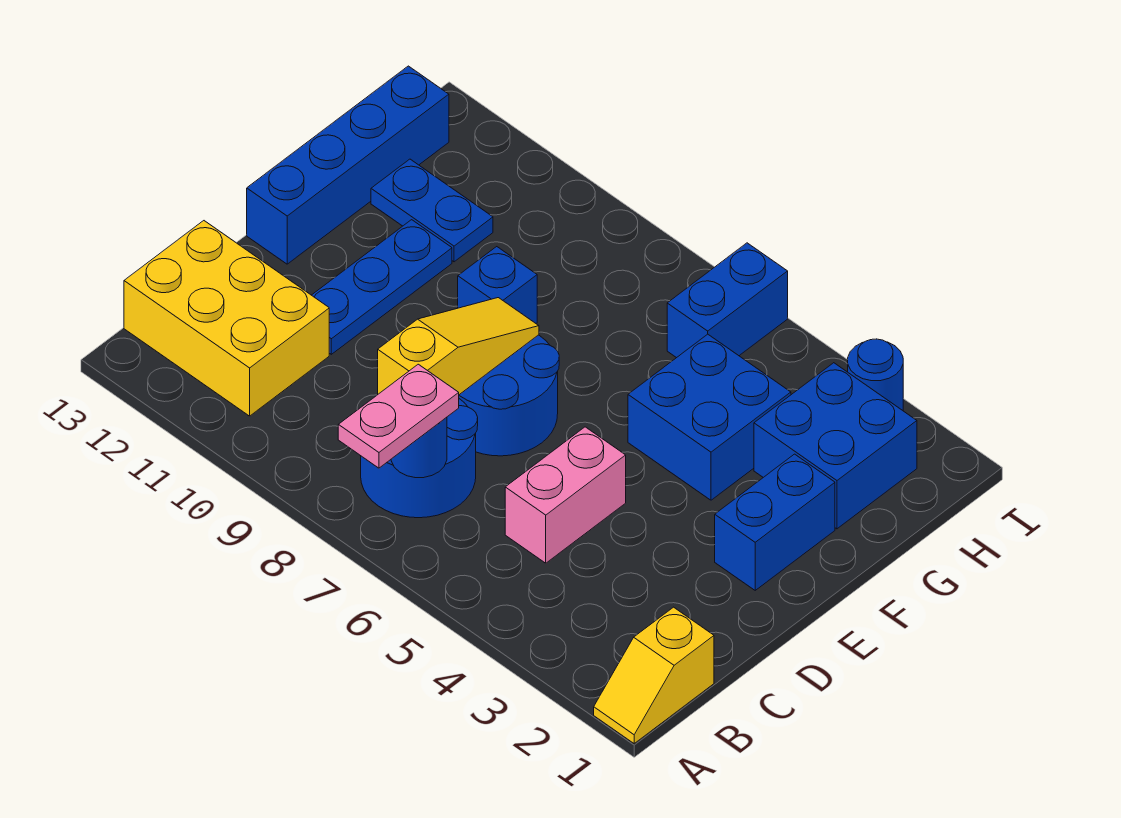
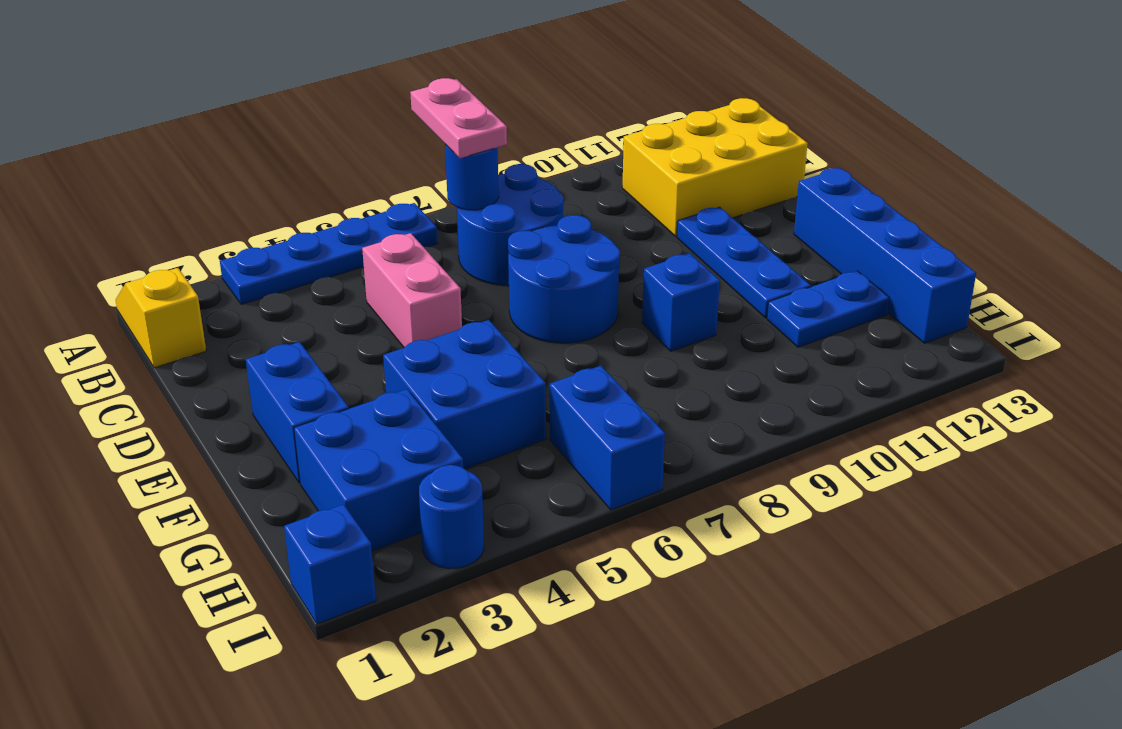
none -> blue plate A3:A6 level 1
yellow slope C8:E8 level 2 top C -> none
none -> blue brick I1 level 1

